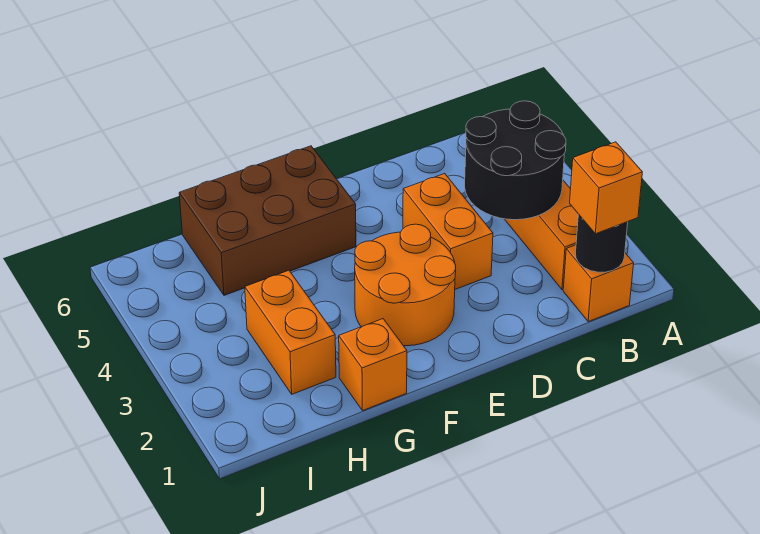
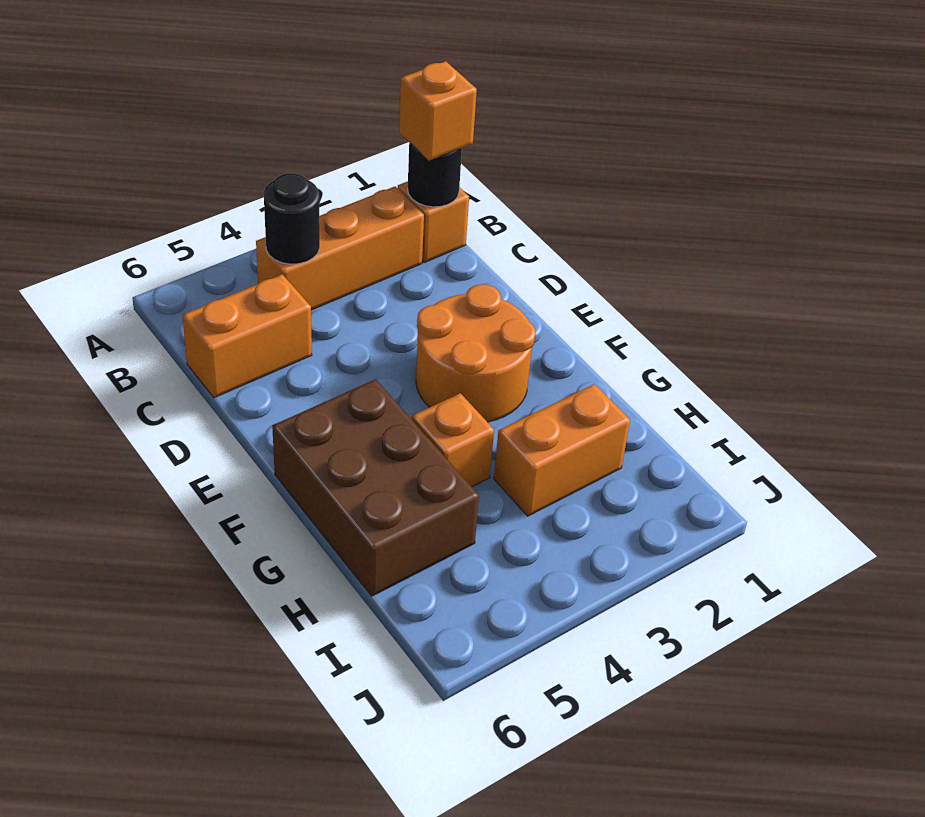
black round brick B3:C4 level 2 -> black round brick B4 level 2
orange brick D3:D4 level 1 -> orange brick C5:C6 level 1
orange brick G1 level 1 -> orange brick G4 level 1

